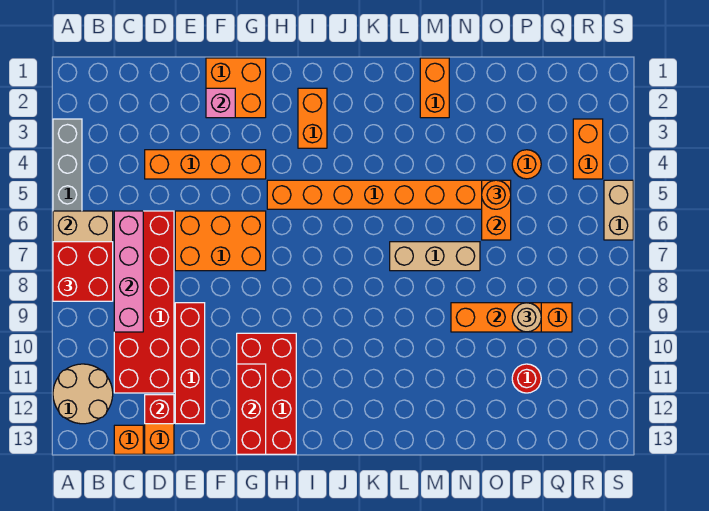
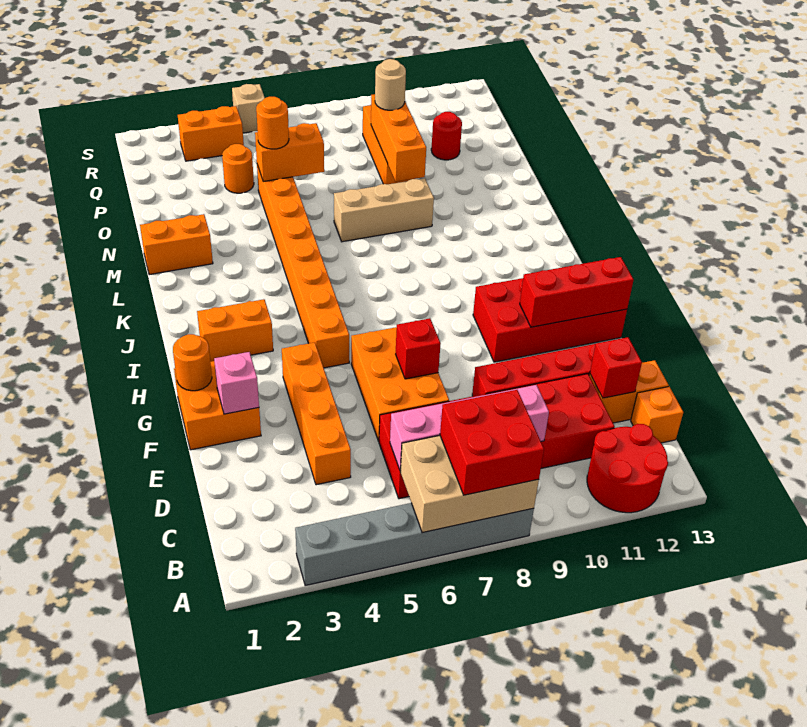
tan round brick A11:B12 level 1 -> red round brick A11:B12 level 1
none -> red brick F7 level 2
none -> orange round brick G1 level 2
tan brick L7:N7 level 1 -> tan brick M7:M9 level 1
tan brick S5:S6 level 1 -> tan brick S5 level 1

